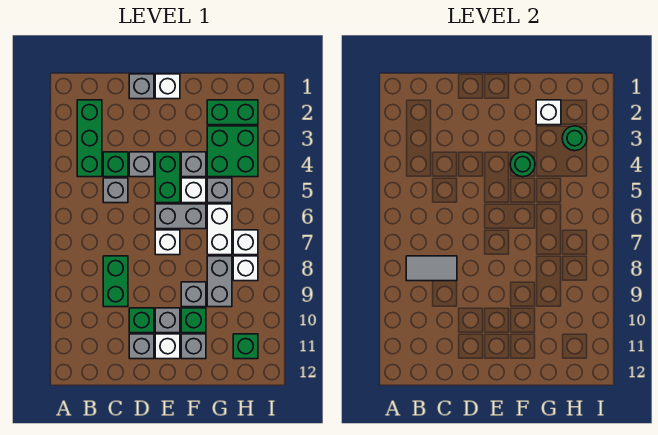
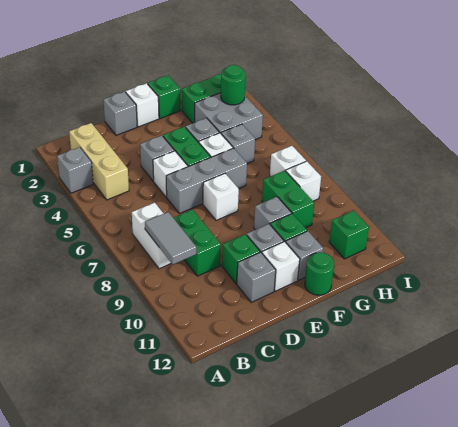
green brick B2:B4 level 1 -> tan brick B2:B4 level 1
grey tile B8:C8 level 2 -> grey tile B8:B9 level 2
green brick C4 level 1 -> green brick F1 level 1
grey brick C5 level 1 -> grey brick A3 level 1
grey brick E6:F6 level 1 -> grey brick D6:F6 level 1
green round brick F4 level 2 -> green round brick F12 level 1
white brick G2 level 2 -> white brick D5 level 1
green brick G3:H4 level 1 -> grey brick G3:H4 level 1
white brick G6:G7 level 1 -> white brick B7:B8 level 1
grey brick G8:G9 level 1 -> green brick G8:G9 level 1

